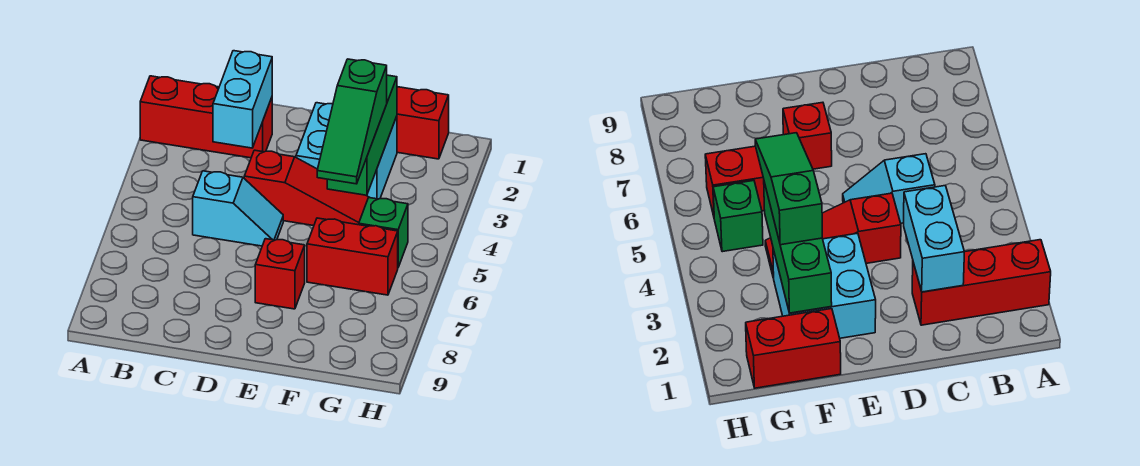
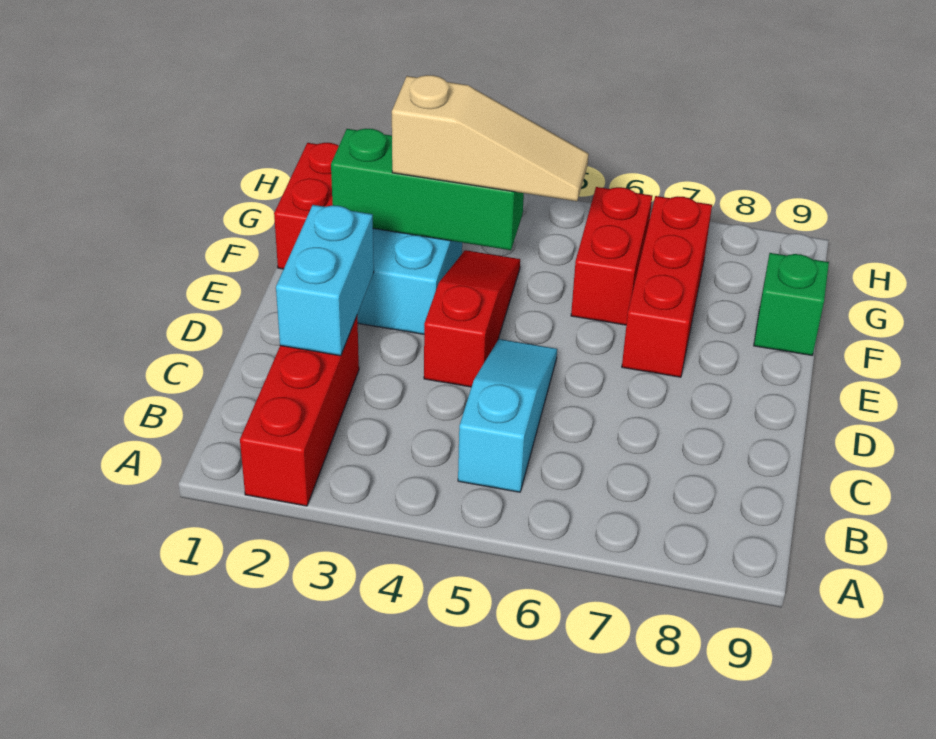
cyan brick C2:C3 level 2 -> cyan brick C2:D2 level 2
cyan slope C5:D5 level 1 top C -> cyan slope B5:D5 level 1 top B
red brick E7 level 1 -> red brick E7:G7 level 1
green slope F3:F5 level 3 top 3 -> tan slope F3:F5 level 3 top 3
green brick G5 level 1 -> green brick F9 level 1

